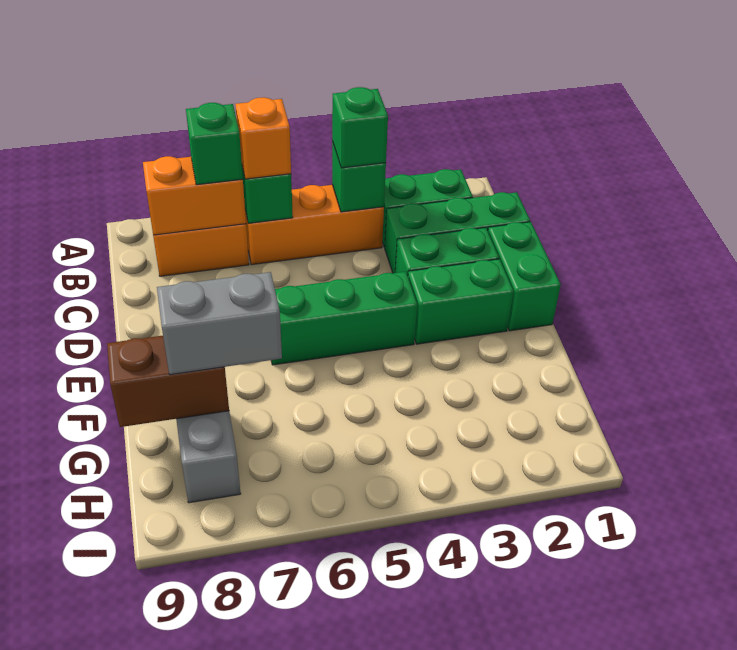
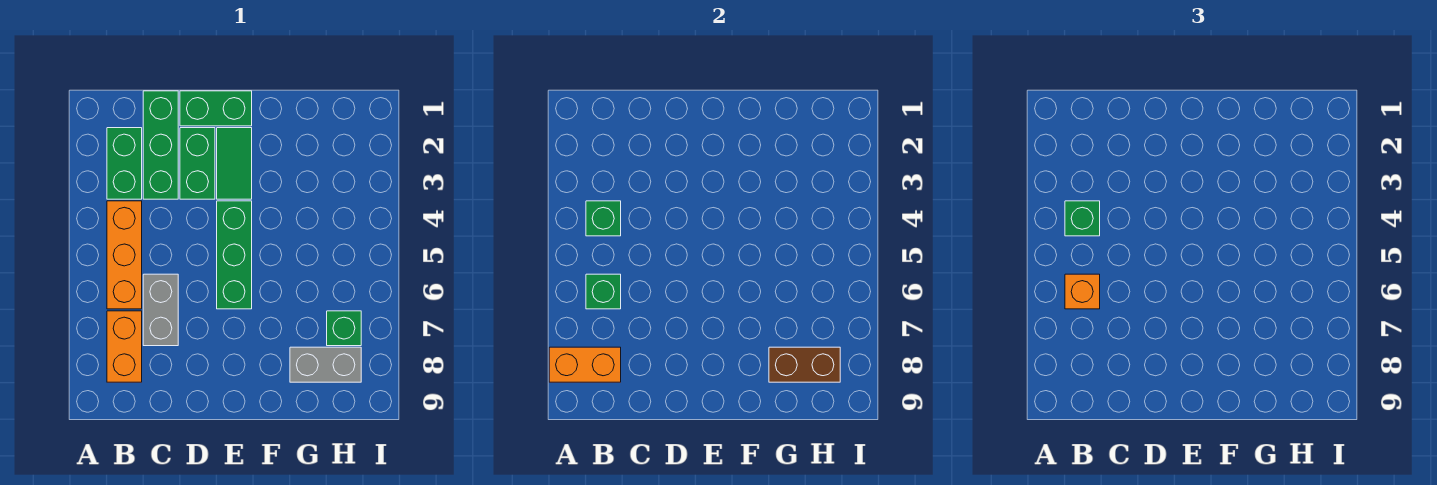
orange brick B7:B8 level 2 -> orange brick A8:B8 level 2
green brick B7 level 3 -> green brick H7 level 1
green brick E2:E3 level 1 -> green tile E2:E3 level 1
grey brick G7:G8 level 3 -> grey brick C6:C7 level 1
brown brick G8:G9 level 2 -> brown brick G8:H8 level 2

